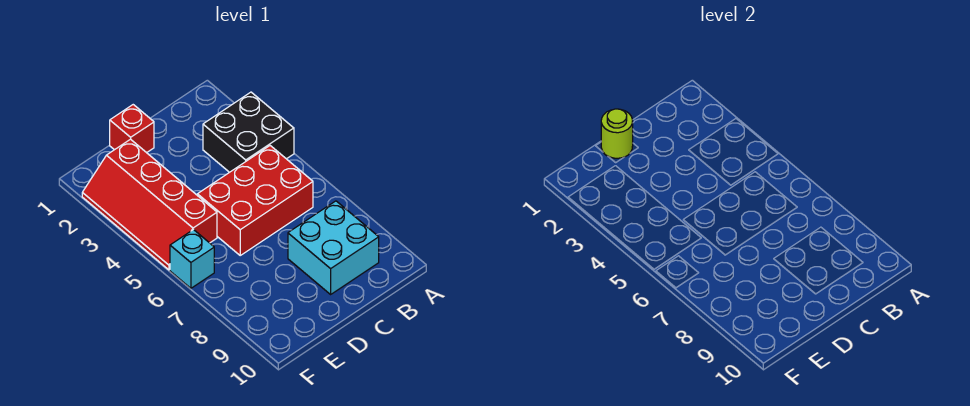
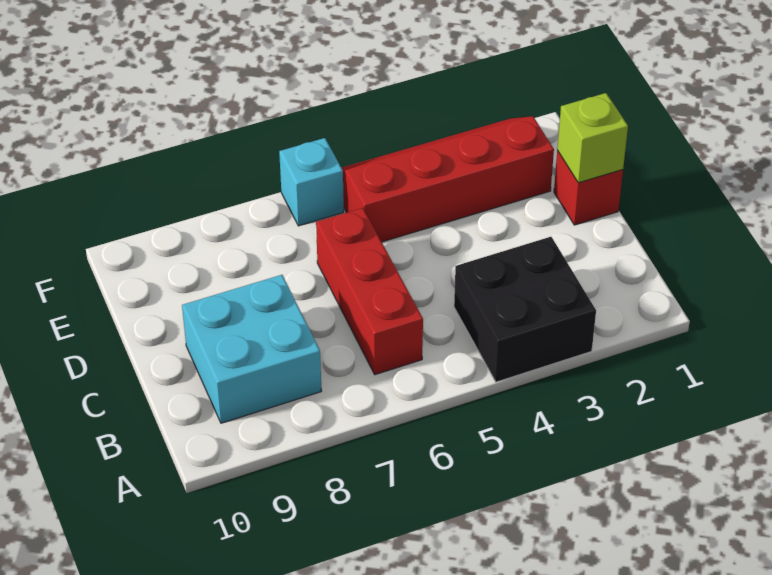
red brick B5:D6 level 1 -> red brick B6:D6 level 1
lime round brick D1 level 2 -> lime brick D1 level 2

